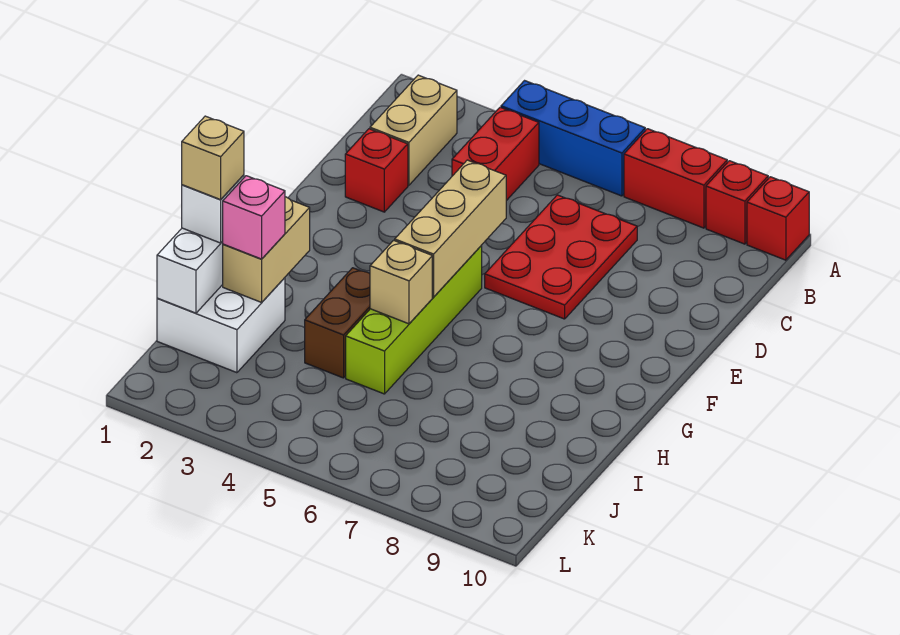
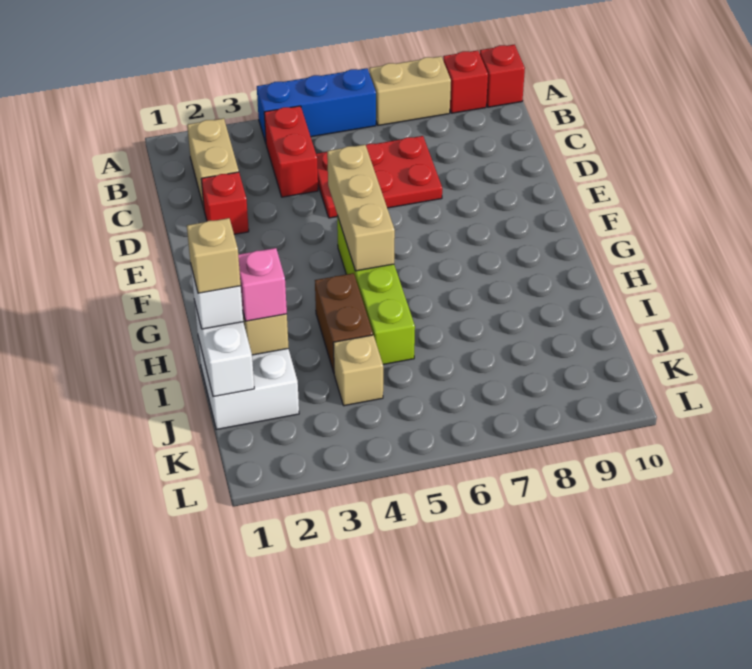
red brick A7:A8 level 1 -> tan brick A7:A8 level 1
red plate C6:E7 level 1 -> red plate C5:D7 level 1
tan brick H5 level 2 -> tan brick J4 level 1

